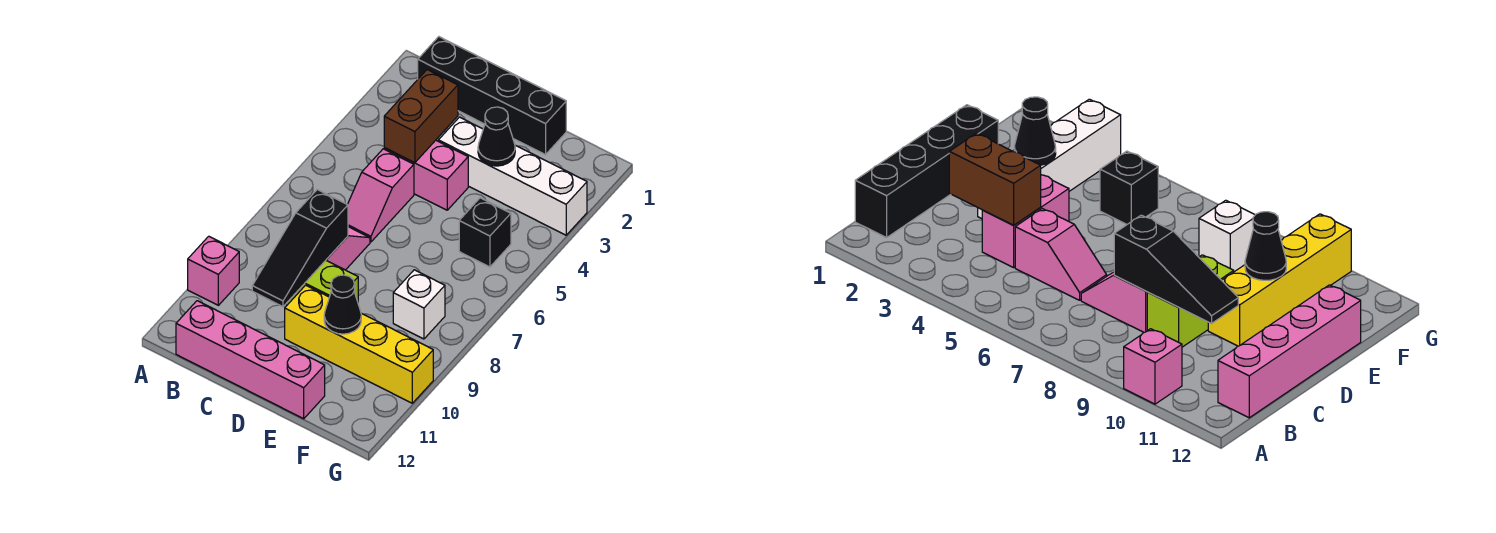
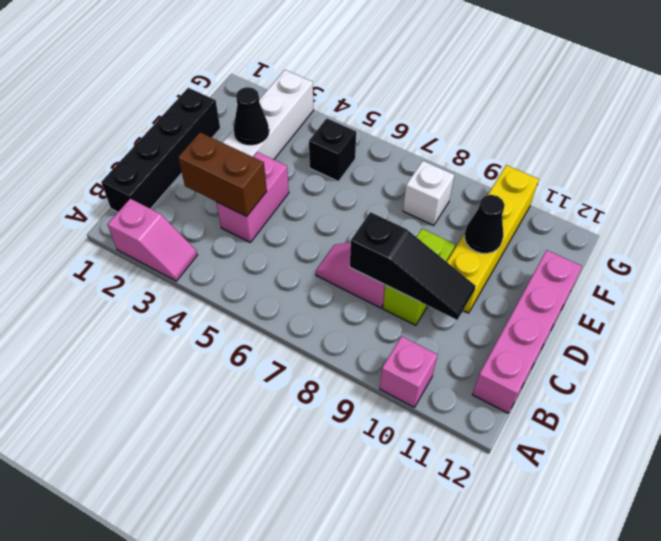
pink slope C5:C6 level 1 top 5 -> pink slope A2:A3 level 1 top 2

